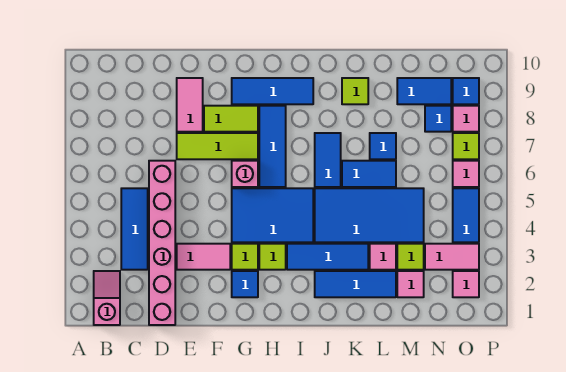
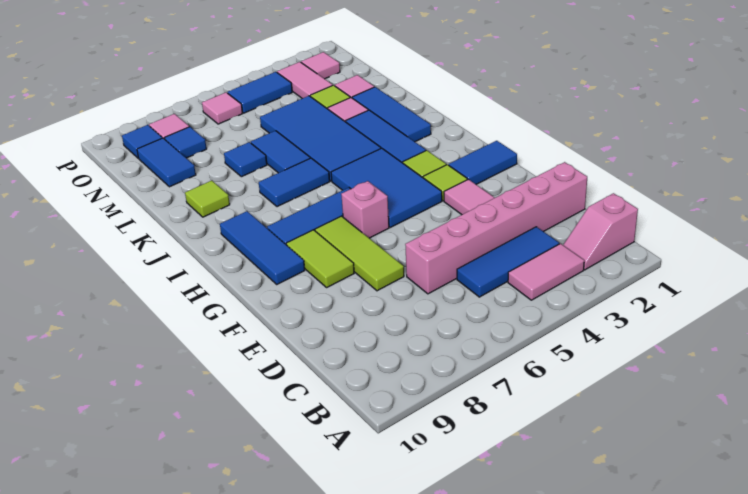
pink tile E8:E9 level 1 -> pink tile B3:B4 level 1
blue tile G2 level 1 -> blue tile G1:G2 level 1
lime tile O7 level 1 -> none

